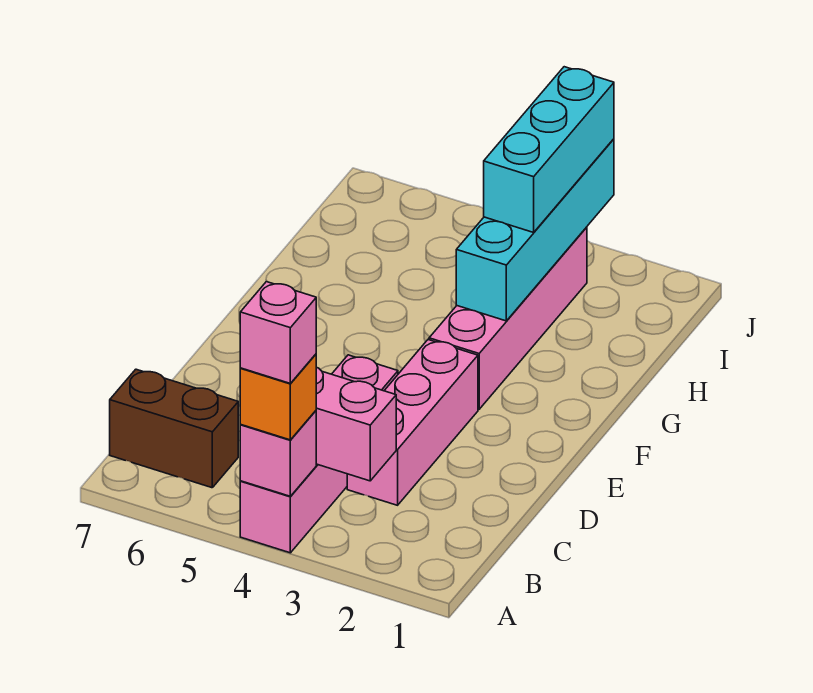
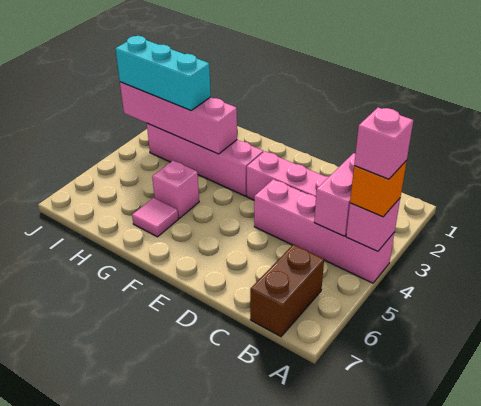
cyan brick G3:J3 level 2 -> pink brick G3:J3 level 2
none -> pink brick G5 level 1
none -> pink tile G6 level 1

